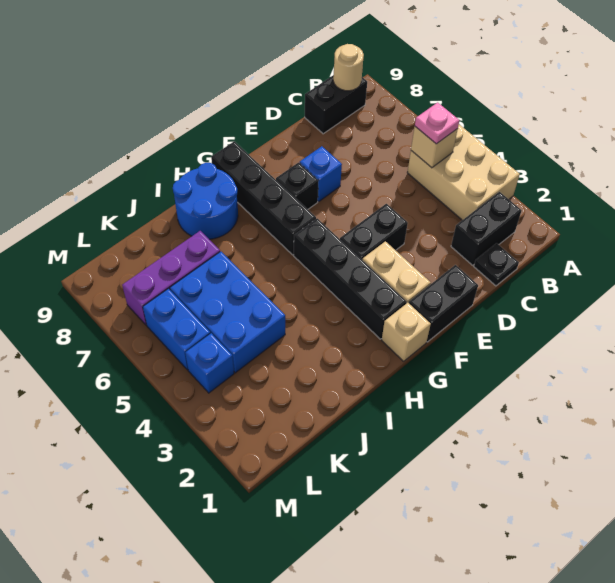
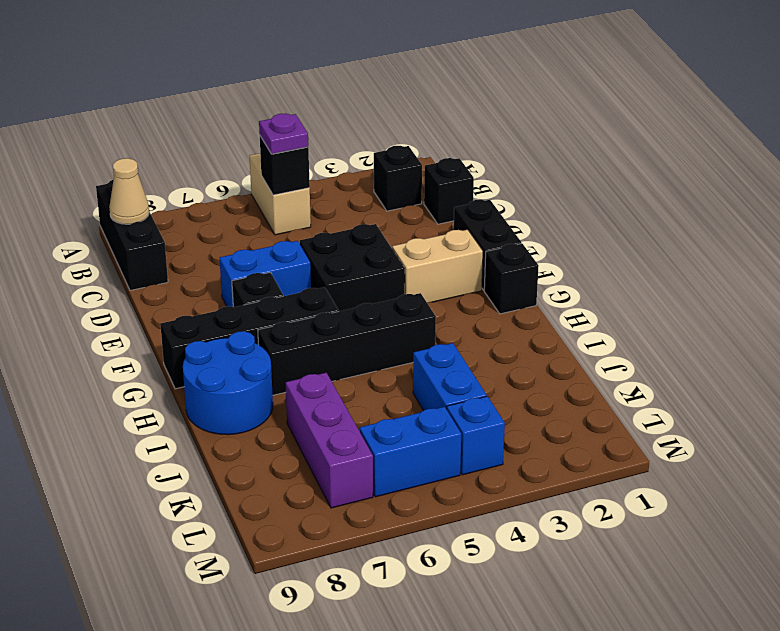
tan brick A3:B5 level 1 -> tan brick A5:B5 level 1
black brick B2:C2 level 1 -> black brick B2 level 1
tan brick B5 level 2 -> black brick B5 level 2
pink plate B5 level 3 -> purple plate B5 level 3
black brick B9:C9 level 1 -> black brick A9:C9 level 1
tan round brick B9 level 2 -> tan cone B9 level 2
black plate C1 level 1 -> black brick C1 level 1
black brick E4:F4 level 1 -> black brick E4:F5 level 1
blue brick E7 level 1 -> blue brick E6:E7 level 1
tan brick G1 level 1 -> black brick G1 level 1
black brick G2:G5 level 1 -> black brick H4:H7 level 1
blue brick J4:K6 level 1 -> blue brick J4:K4 level 1

